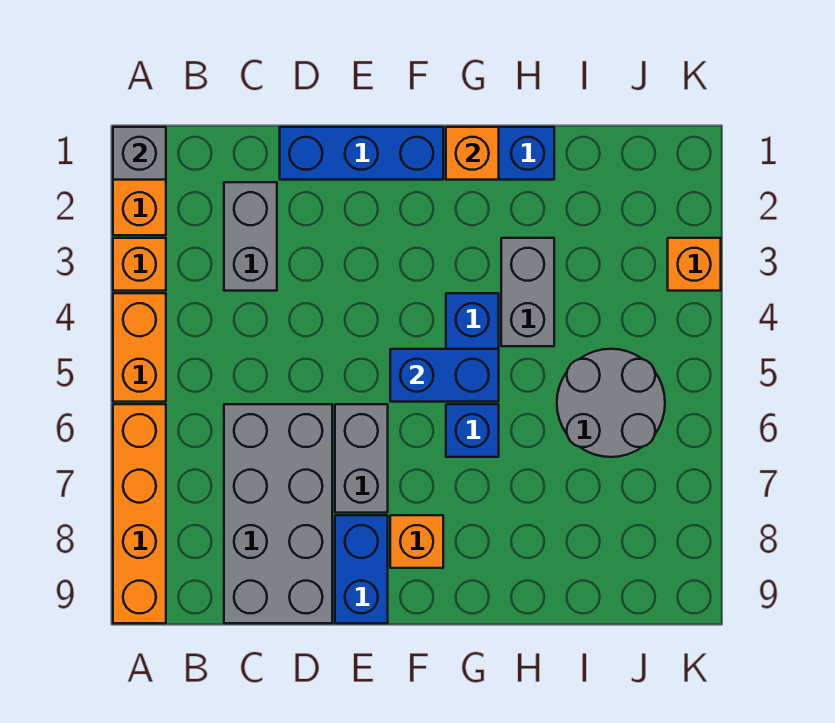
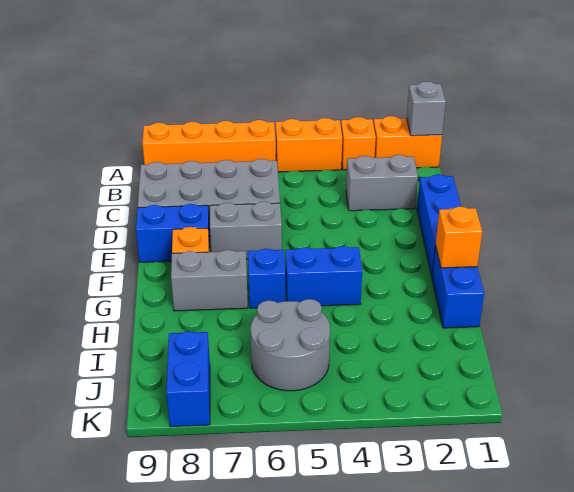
blue brick F5:G5 level 2 -> blue brick J8:K8 level 1
grey brick H3:H4 level 1 -> grey brick G7:G8 level 1
orange brick K3 level 1 -> none

